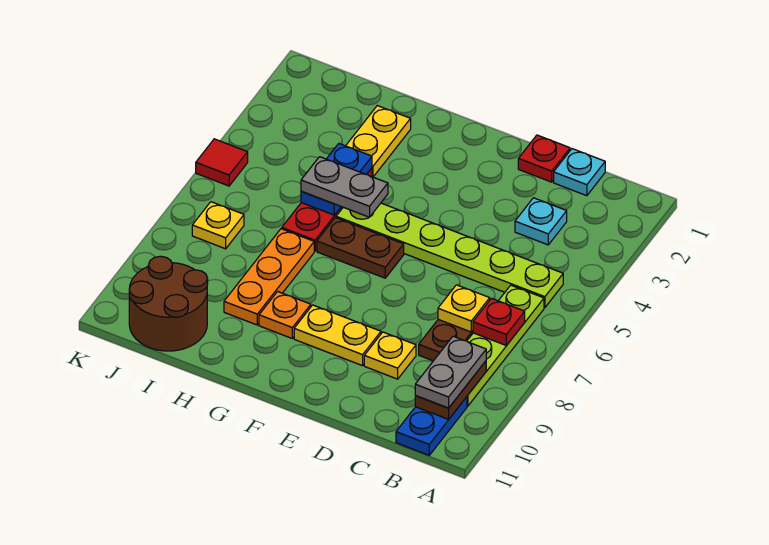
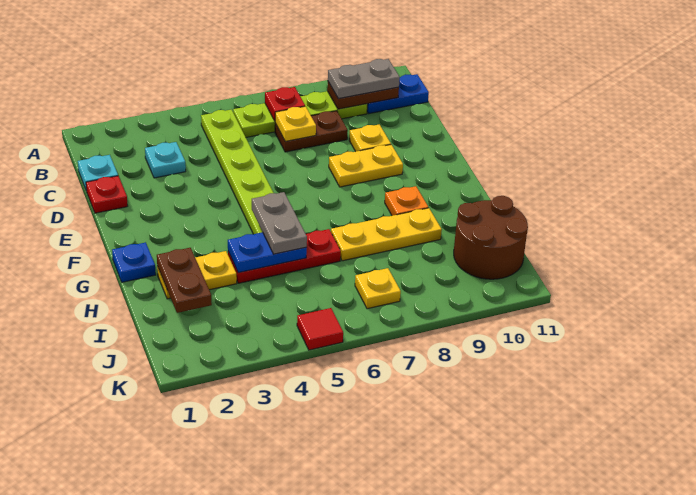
yellow plate E9:F9 level 1 -> yellow plate E8:E9 level 1
brown plate F6:G6 level 1 -> brown plate H2:I2 level 2
none -> blue plate G1 level 1
orange plate H7:H9 level 1 -> yellow plate H7:H9 level 1

